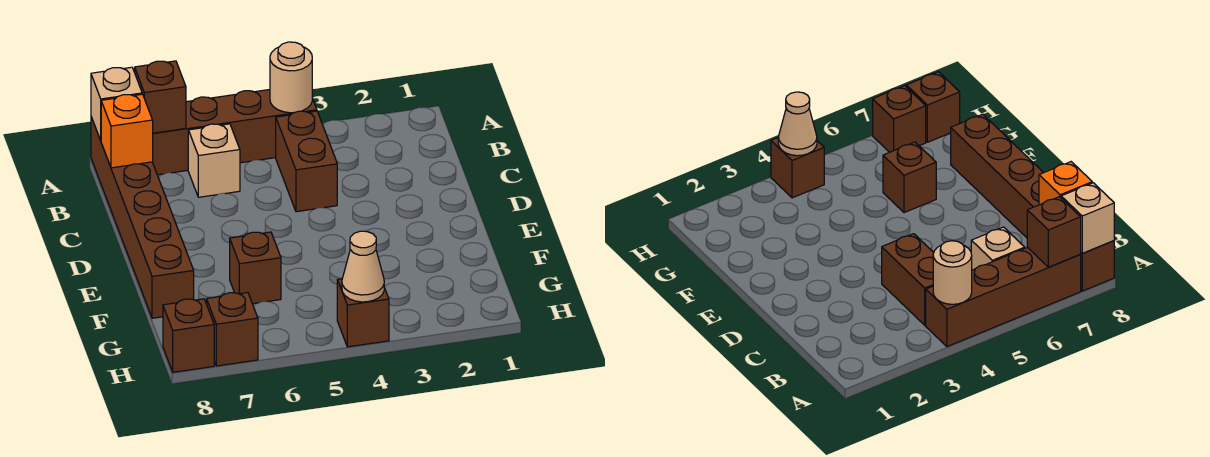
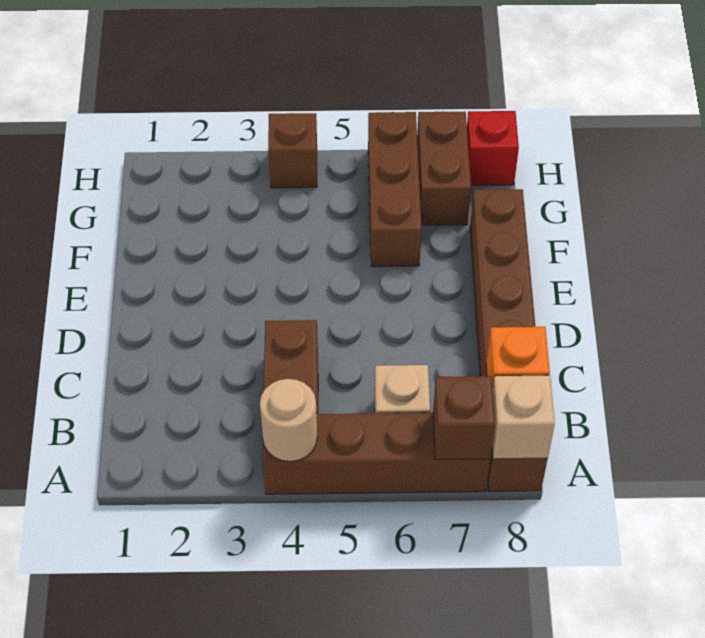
brown brick F6 level 1 -> brown brick F6:H6 level 1
tan cone H4 level 2 -> none
brown brick H7 level 1 -> brown brick G7:H7 level 1
brown brick H8 level 1 -> red brick H8 level 1

